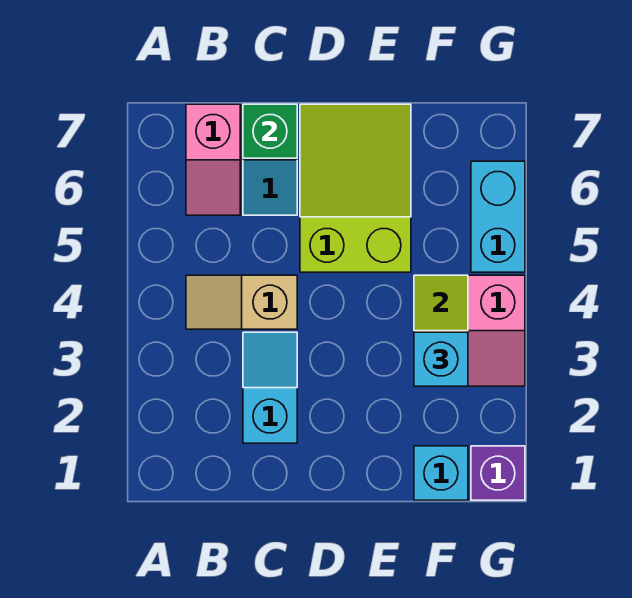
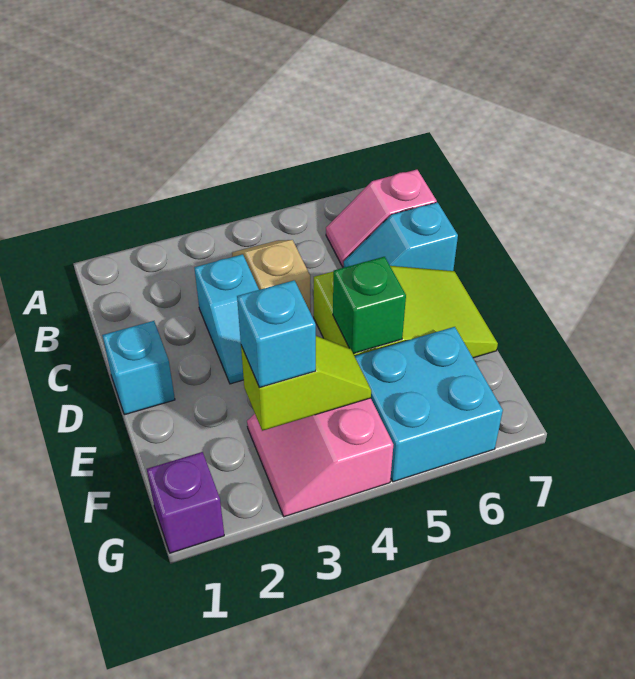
cyan slope C2:C3 level 1 top 2 -> cyan slope C3:D3 level 1 top C
green brick C7 level 2 -> green brick E5 level 2
cyan brick F1 level 1 -> cyan brick D1 level 1
cyan brick G5:G6 level 1 -> cyan brick F5:G6 level 1

